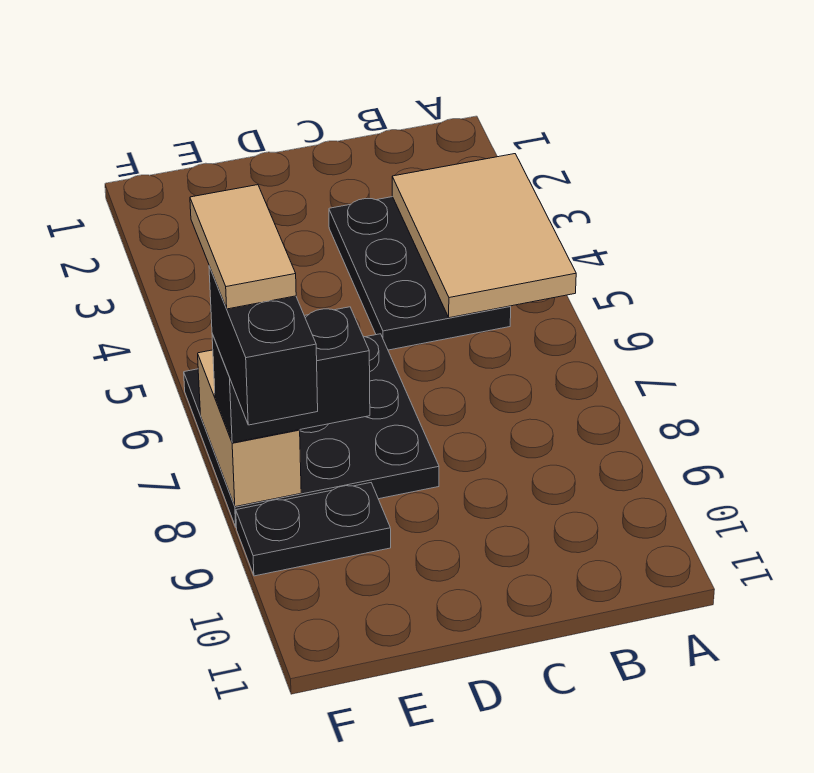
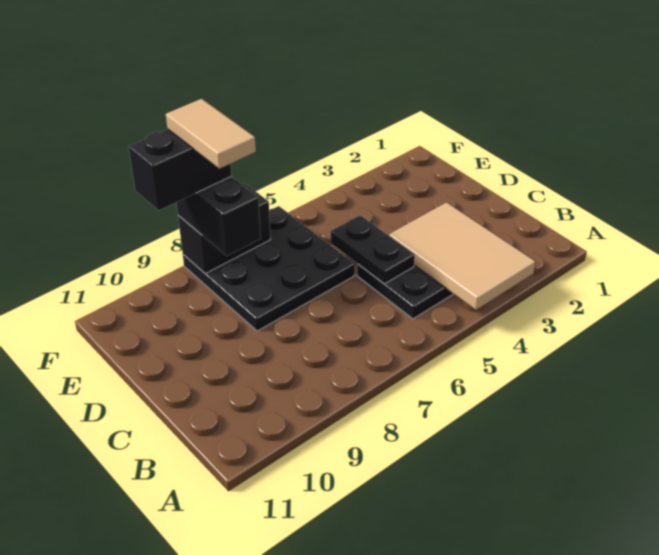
tan tile A3:B5 level 2 -> tan tile A3:C4 level 2
black plate E9:F9 level 1 -> black plate C5:D5 level 2
tan brick F7:F8 level 2 -> black brick F7:F8 level 2
tan tile F7:F8 level 5 -> tan tile E8:F8 level 5

